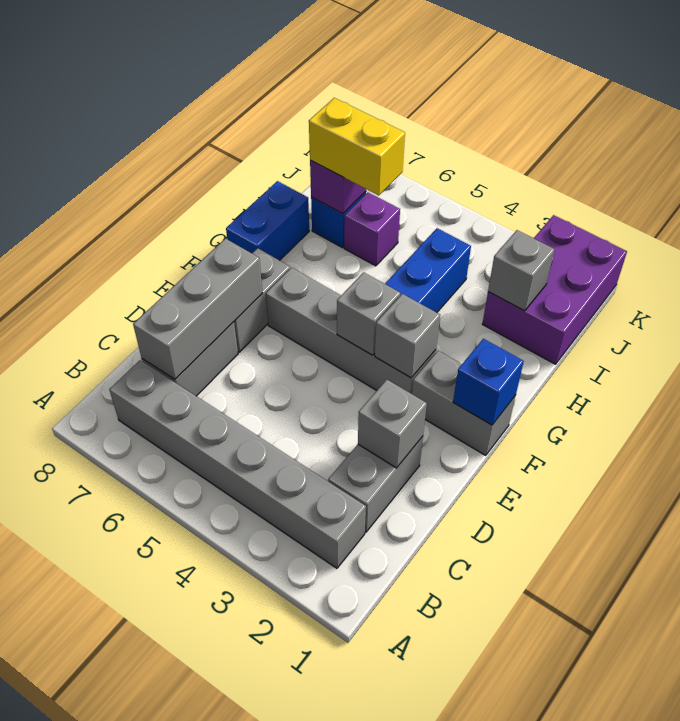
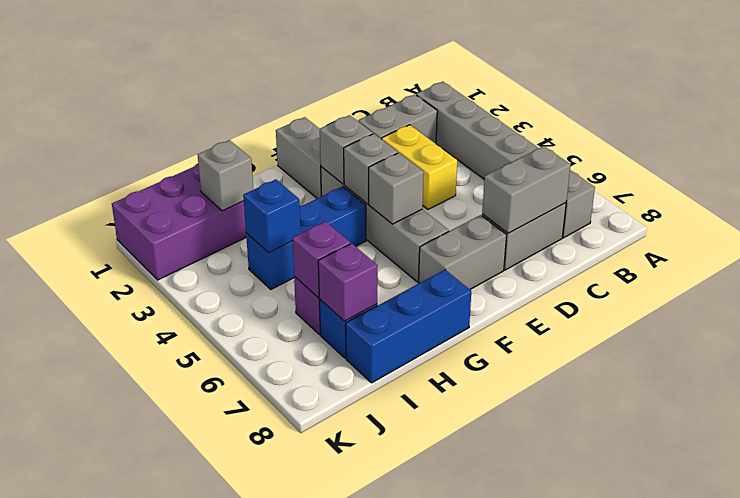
grey brick C7:E7 level 2 -> grey brick C7:D7 level 2
grey brick D2 level 2 -> grey brick F5 level 2
blue brick F1 level 2 -> blue brick I4 level 2
blue brick G8:H8 level 1 -> blue brick G8:I8 level 1
none -> purple brick I6 level 2
yellow brick I6:I7 level 3 -> yellow brick D3:D4 level 1

